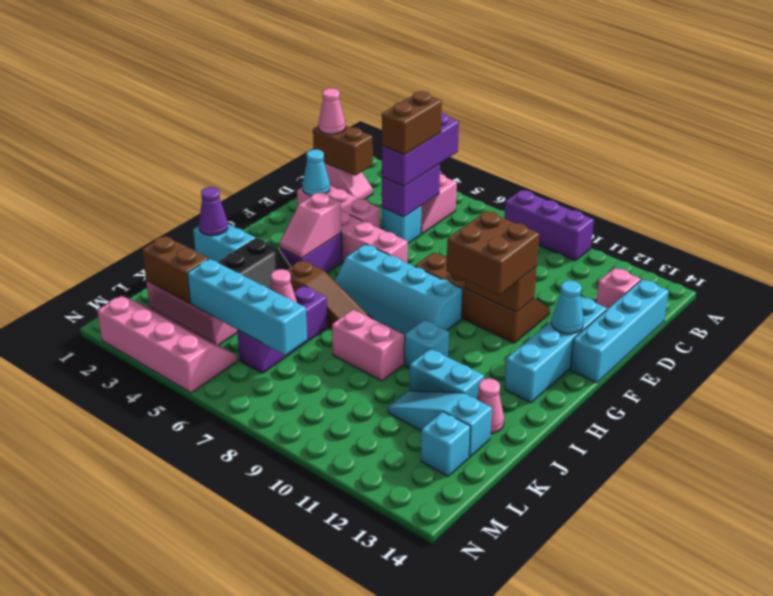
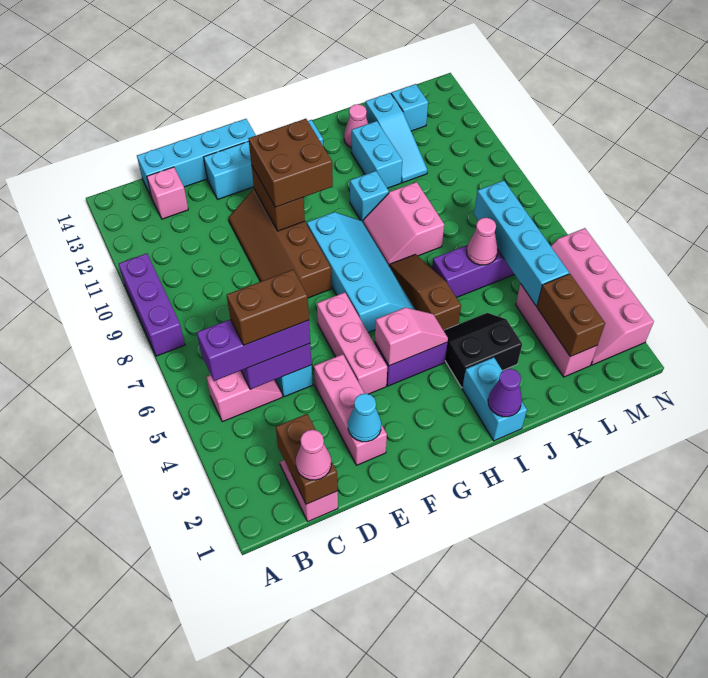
cyan cone F13 level 2 -> none

